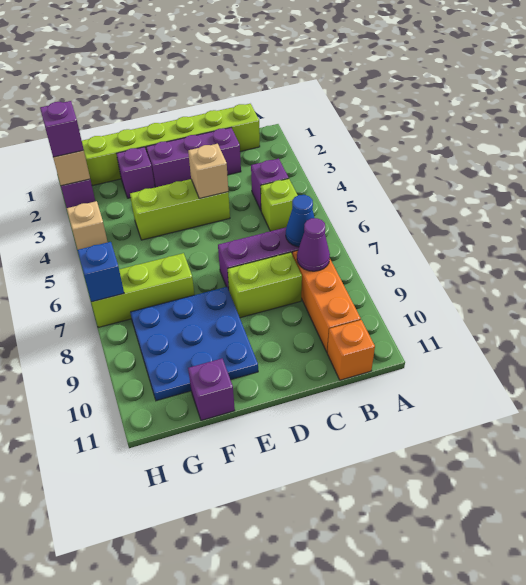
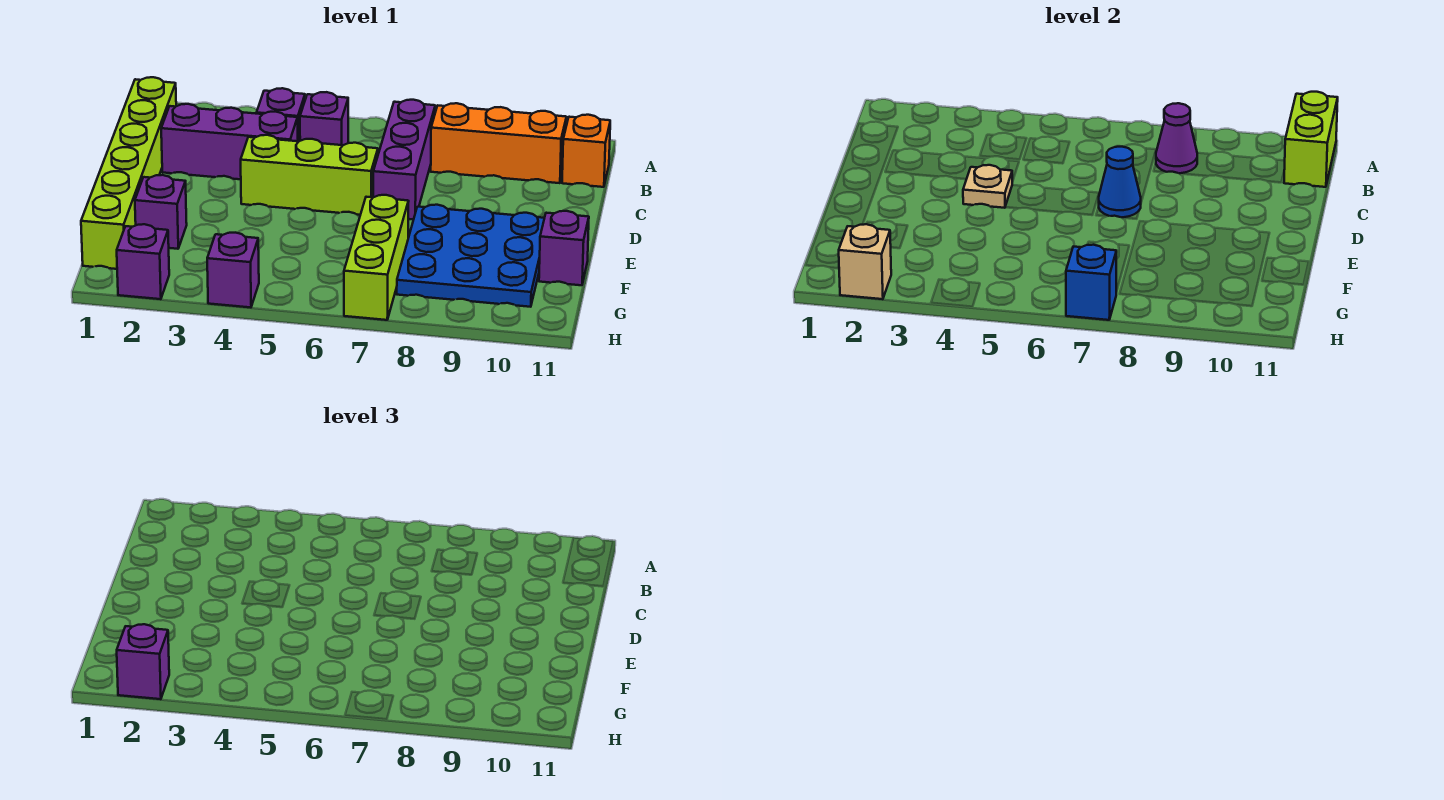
lime brick B5 level 1 -> purple brick B5 level 1
blue cone B7 level 2 -> blue cone D7 level 2
purple brick C2:E2 level 1 -> purple brick C2:C4 level 1
lime brick C8:D8 level 1 -> lime brick A11:B11 level 2
lime brick D4:F4 level 1 -> lime brick D4:D6 level 1
tan brick D4 level 2 -> tan plate D4 level 2
tan brick H4 level 1 -> purple brick H4 level 1

